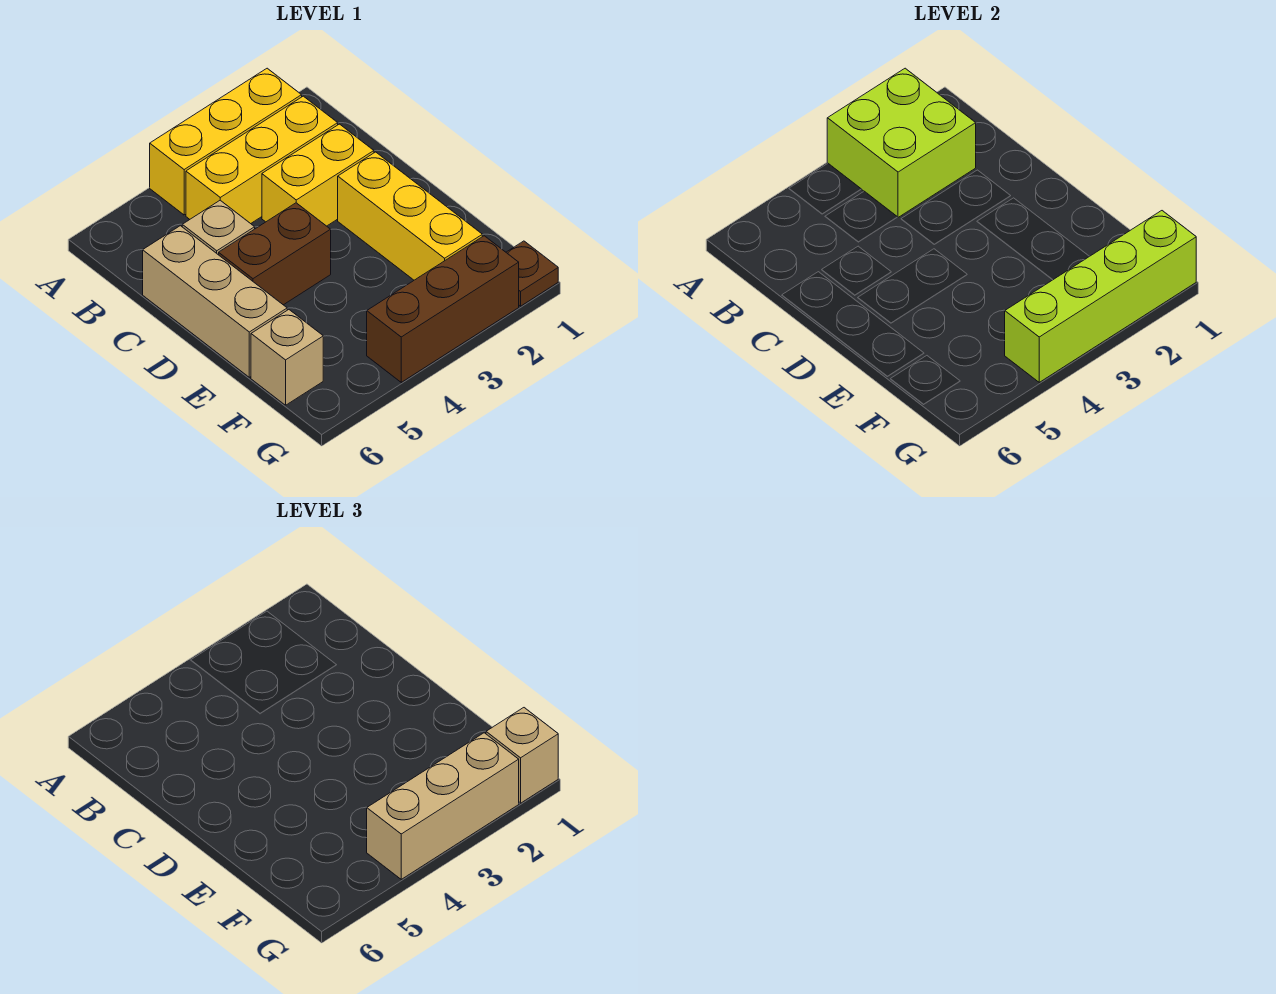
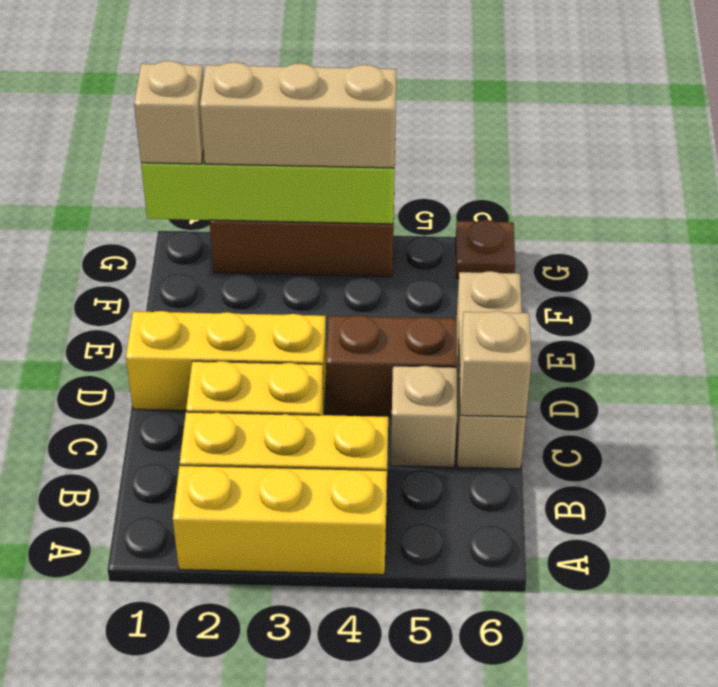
lime brick A2:B3 level 2 -> none
yellow brick D2:F2 level 1 -> yellow brick D1:D3 level 1
tan brick F6 level 1 -> tan brick C6 level 2
brown plate G1 level 1 -> brown plate G6 level 1

